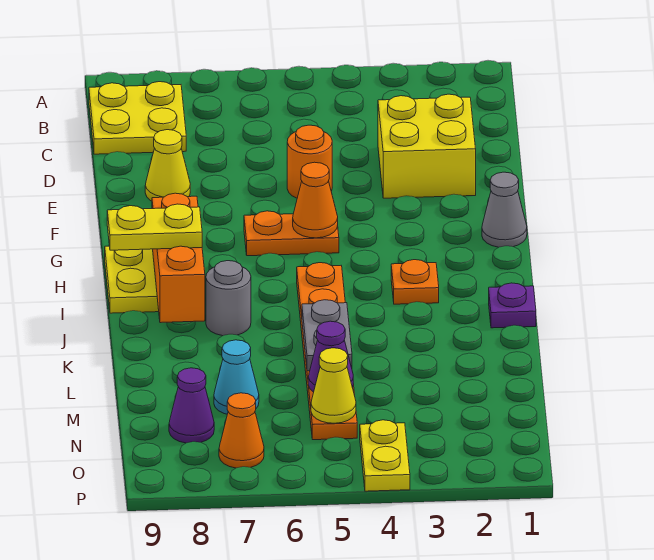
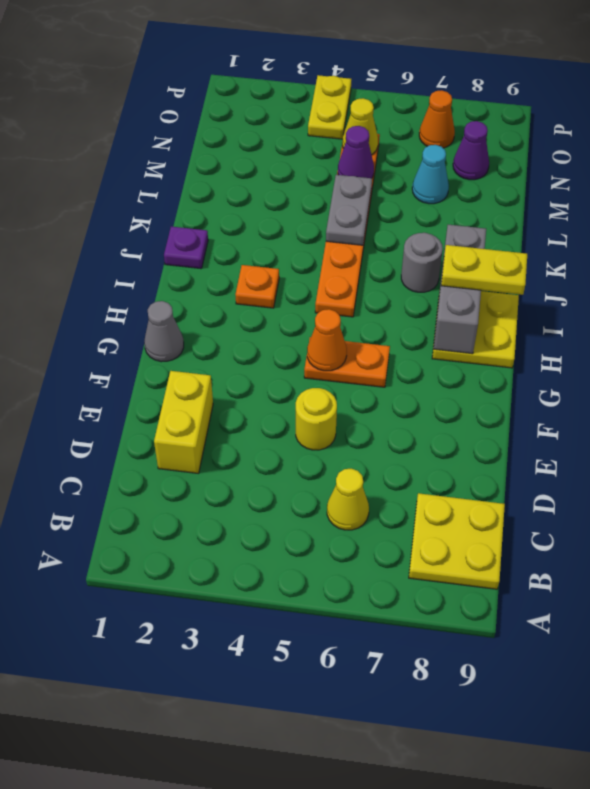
yellow brick D2:E3 level 1 -> yellow brick D2:E2 level 1
orange round brick E5 level 1 -> yellow round brick E5 level 1
yellow cone E8 level 1 -> yellow cone C6 level 1
orange brick H8:J8 level 2 -> grey brick H8:J8 level 2

